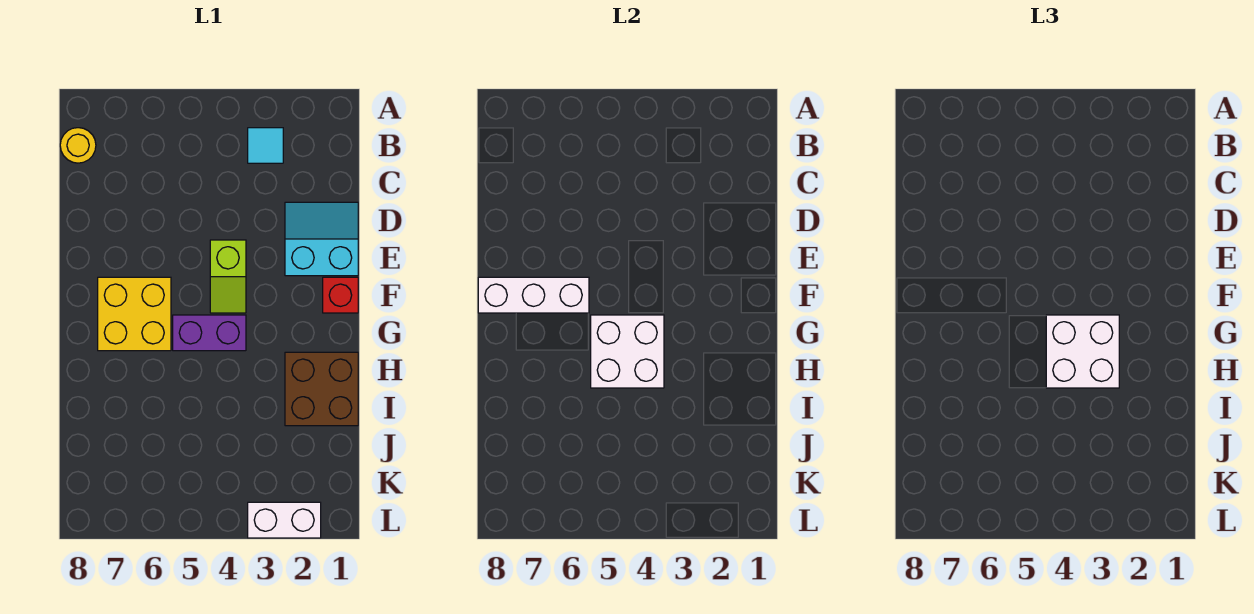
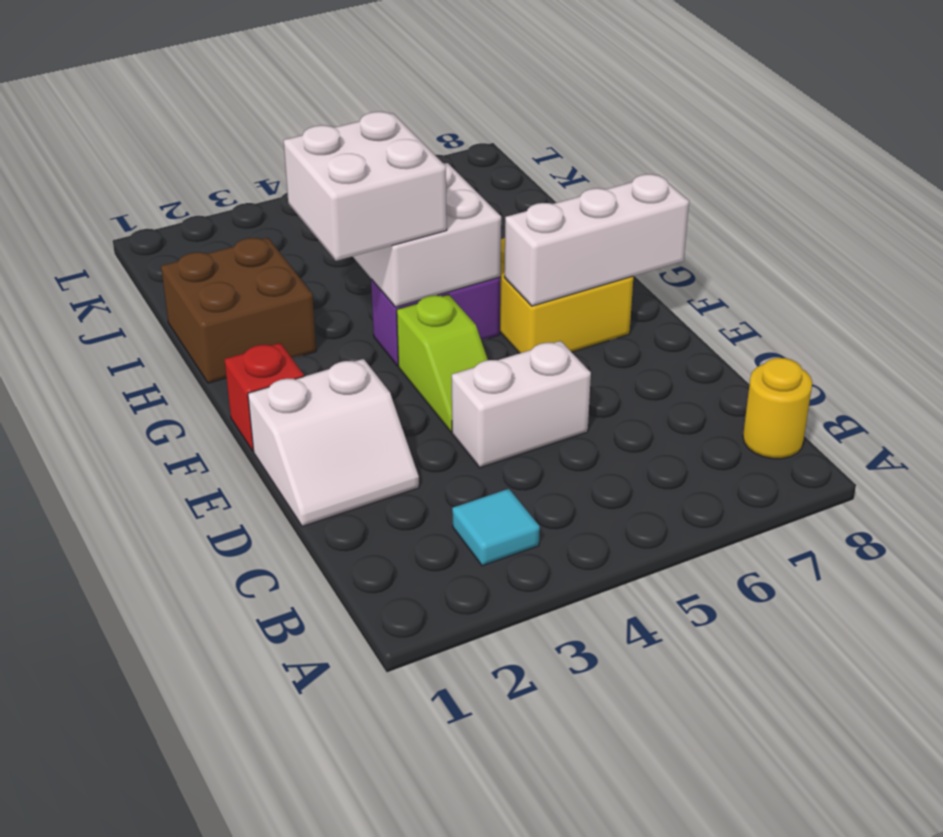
cyan slope D1:E2 level 1 top E -> white slope D1:E2 level 1 top E
lime slope E4:F4 level 1 top E -> lime slope E4:F4 level 1 top F
white brick L2:L3 level 1 -> white brick D4:D5 level 1

